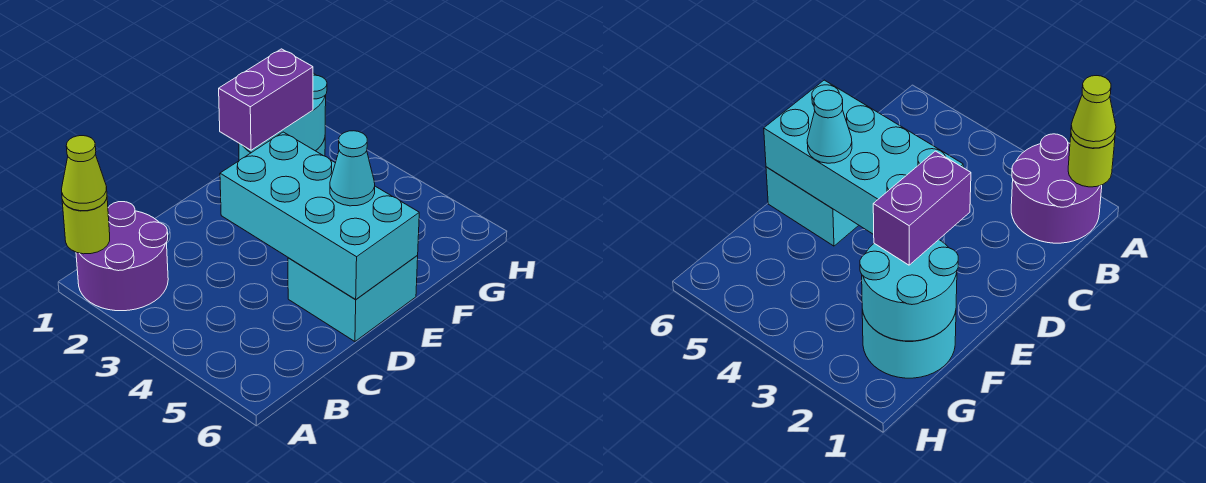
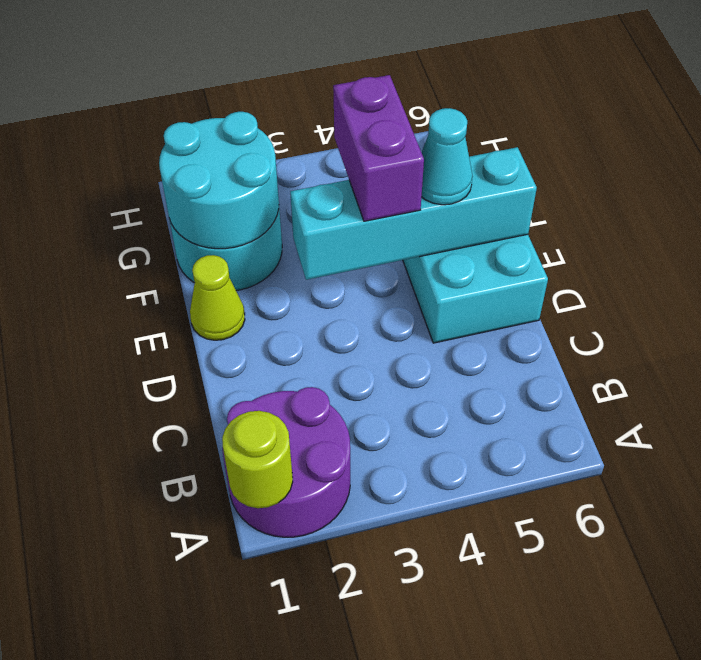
lime cone A1 level 3 -> lime cone E1 level 1
cyan brick D3:E6 level 2 -> cyan brick E3:E6 level 2
purple brick E2:F2 level 3 -> purple brick E4:F4 level 3

